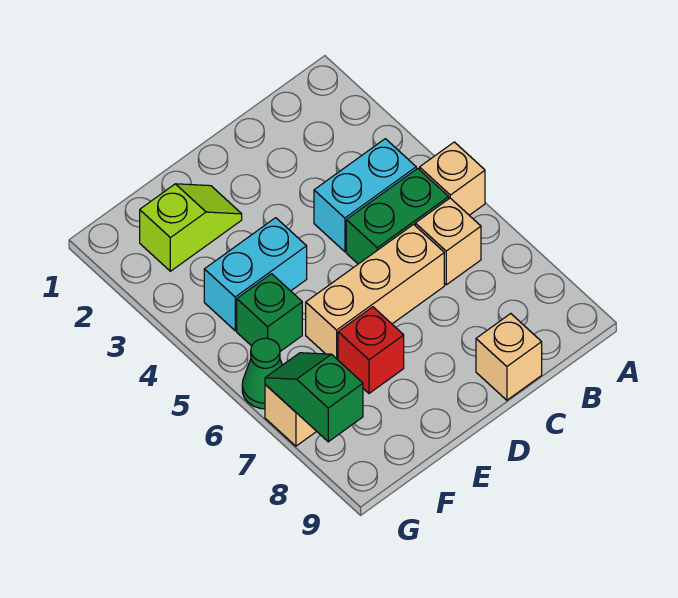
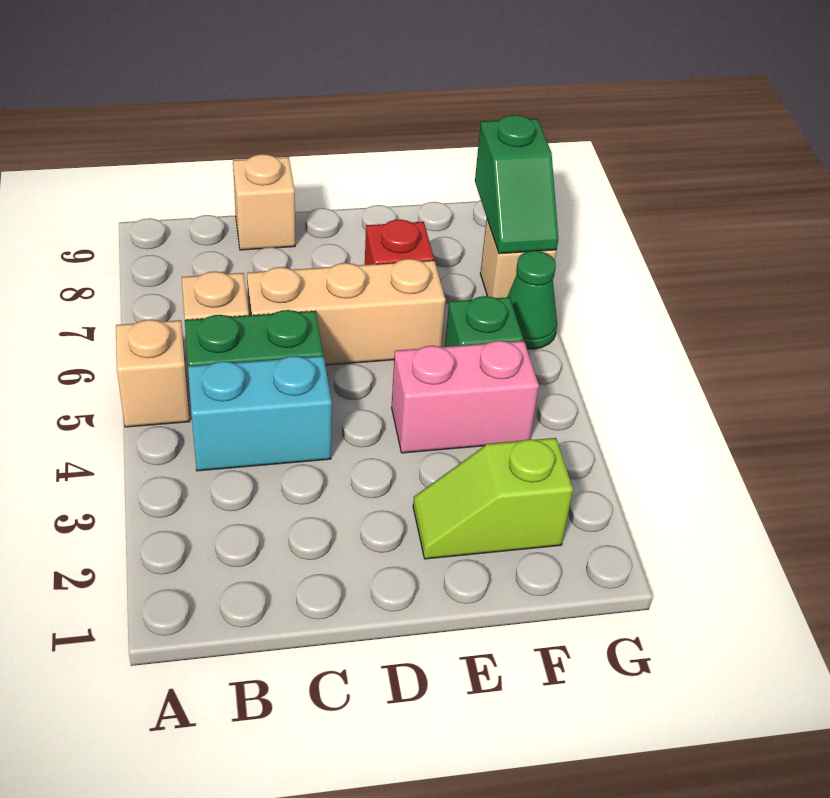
cyan brick E4:F4 level 1 -> pink brick E4:F4 level 1

